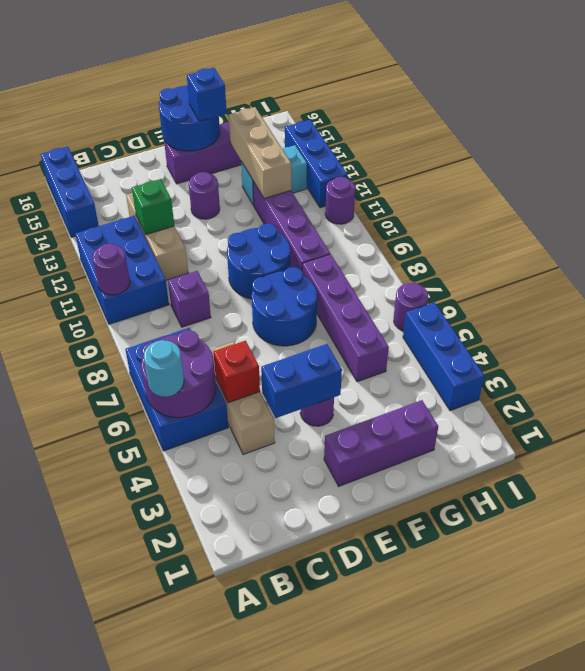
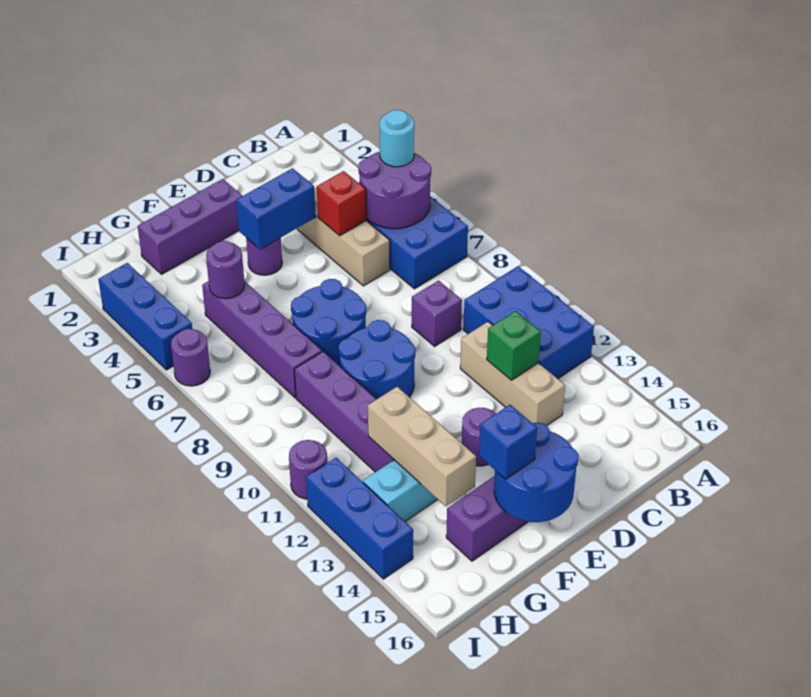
purple round brick A10 level 2 -> purple round brick G5 level 2
blue brick A14:A16 level 1 -> none

